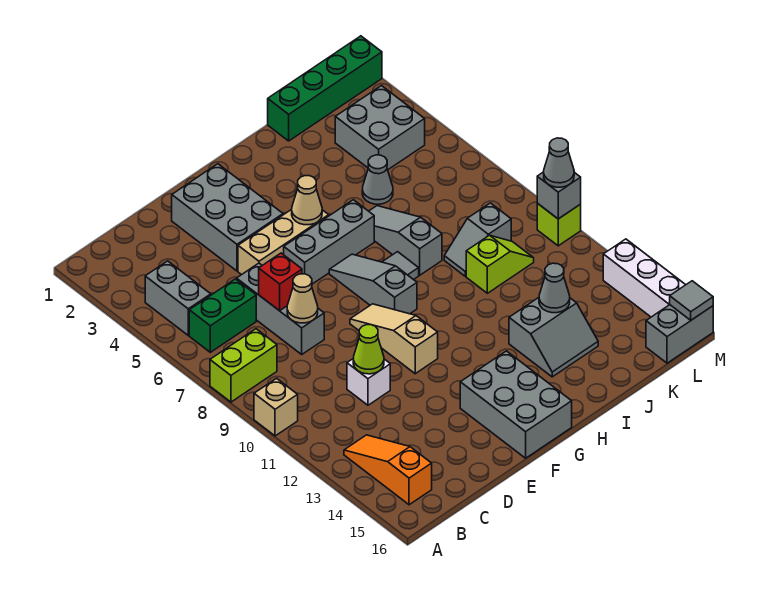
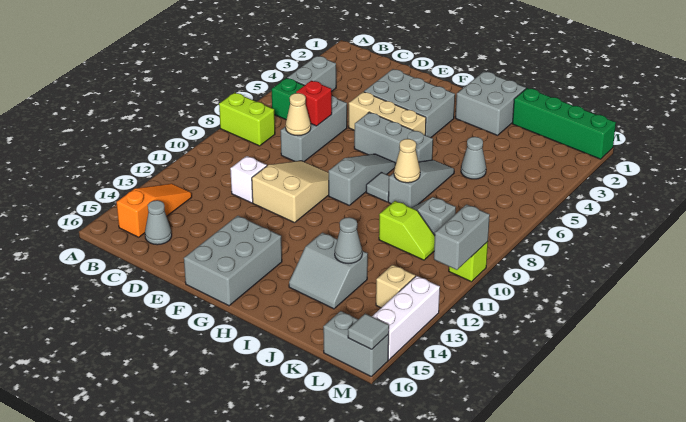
tan brick A10 level 1 -> tan brick L13 level 1
lime cone D11 level 2 -> none
grey brick E2:F4 level 1 -> grey brick E3:G4 level 1
tan slope F9:F11 level 1 top 11 -> tan slope E9:F11 level 1 top 11
tan cone G5 level 2 -> tan cone I8 level 2
grey brick K3:L4 level 1 -> grey brick H1:I2 level 1
grey brick M10 level 2 -> grey brick M10:M11 level 2
grey cone M10 level 3 -> grey cone C15 level 1

